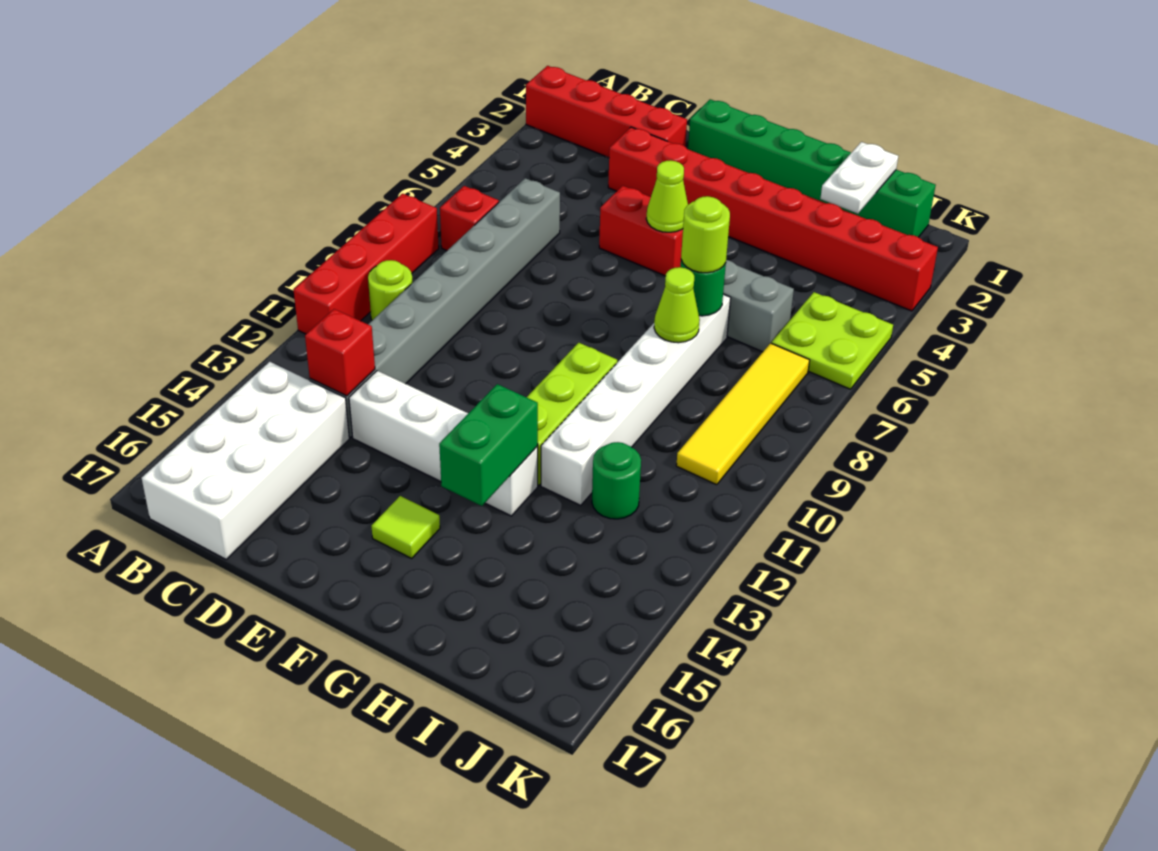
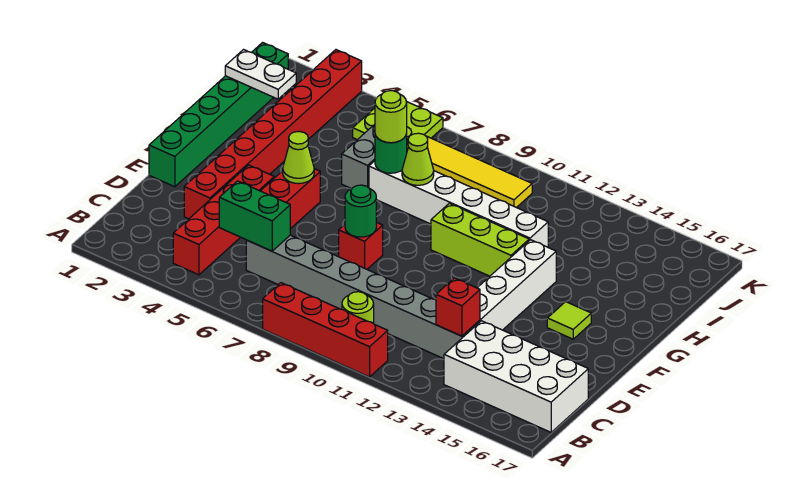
red brick A2:D2 level 1 -> red brick B4:E4 level 1
red brick B7 level 1 -> red brick E8 level 1
green brick G13:G14 level 2 -> green brick C5:C6 level 2
green round brick I12 level 1 -> green round brick E8 level 2

